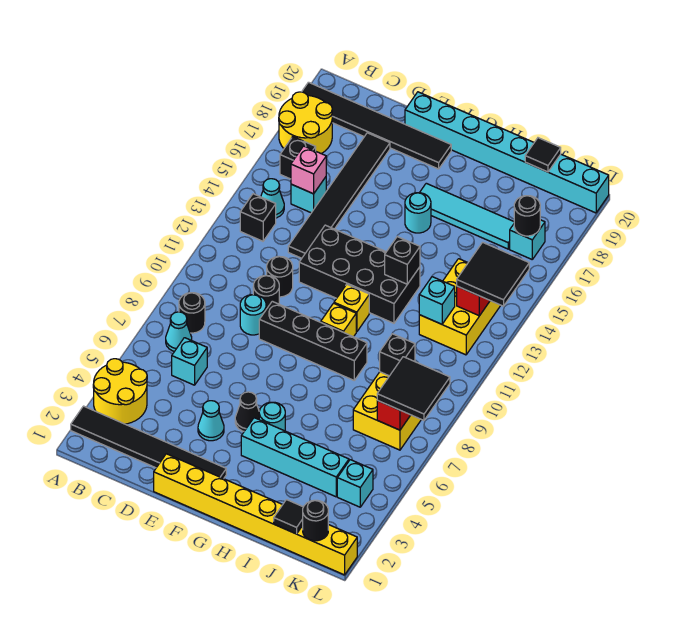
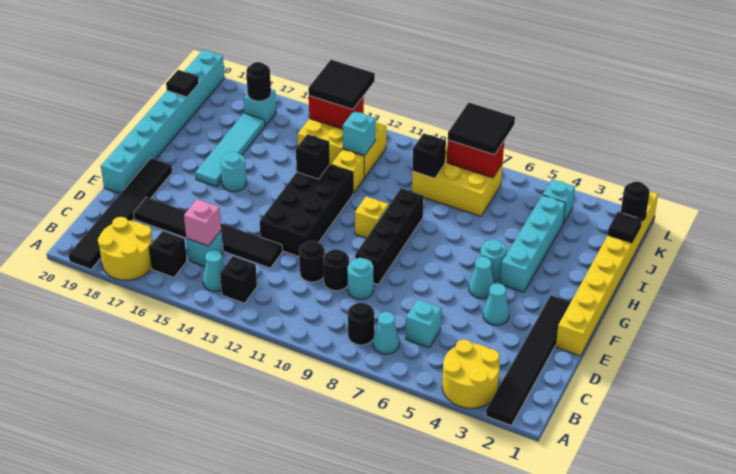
black cone F5 level 1 -> cyan cone F5 level 1
yellow brick G11 level 1 -> yellow brick I12 level 1

